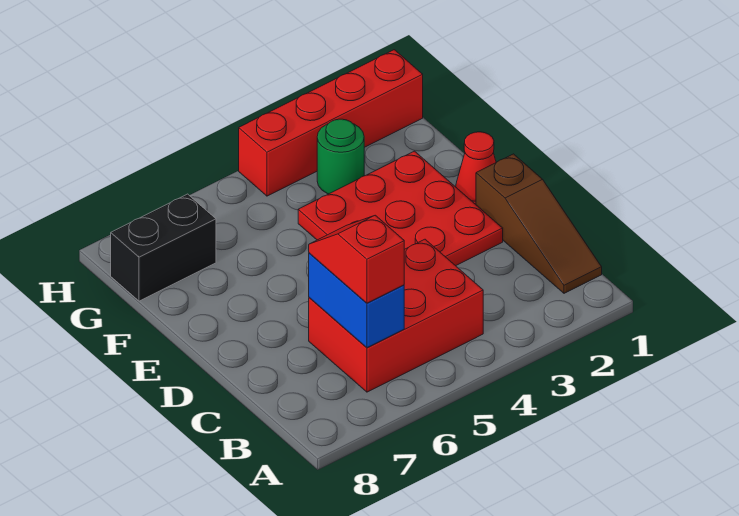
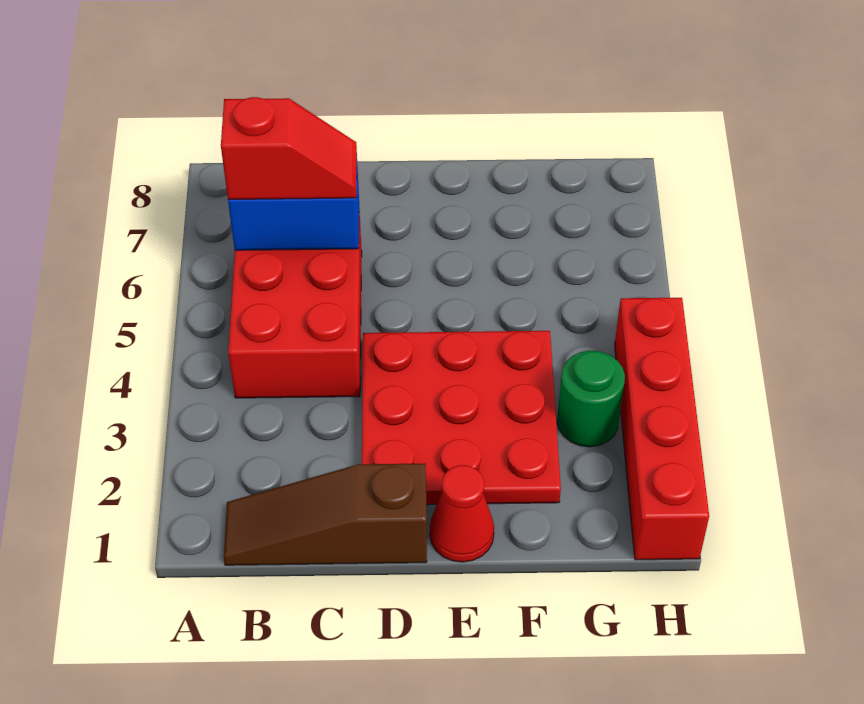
black brick G7:G8 level 1 -> none

